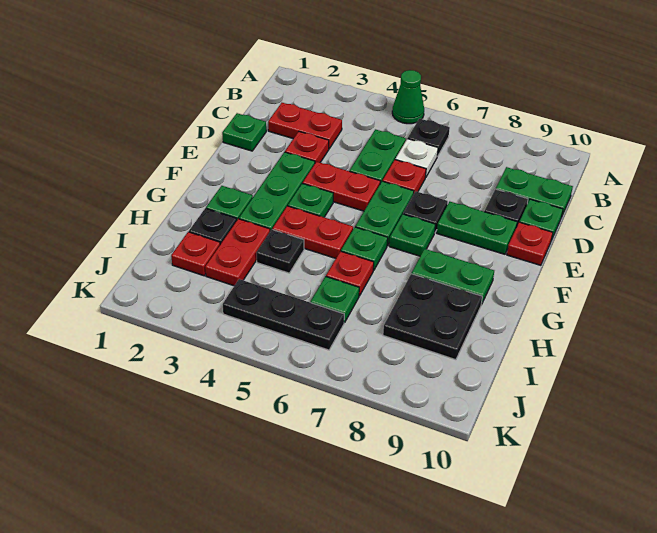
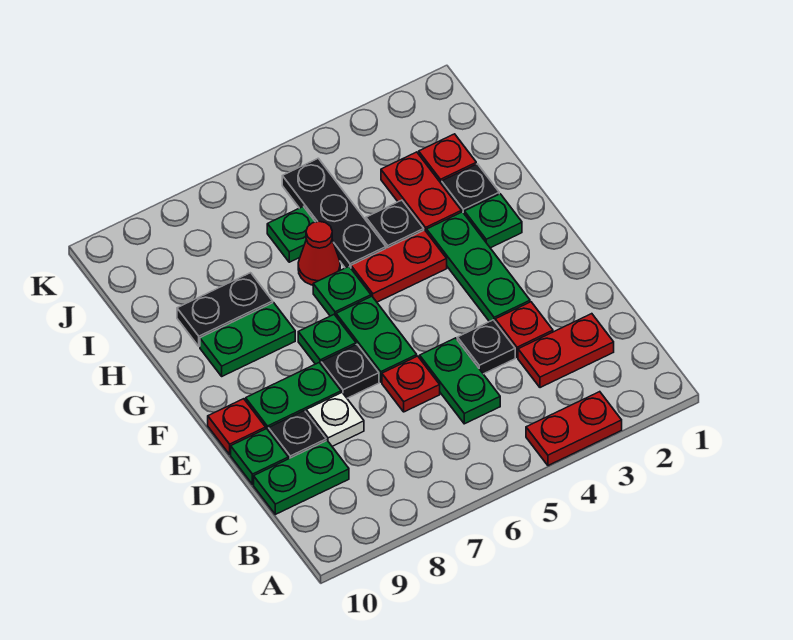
green cone A5 level 1 -> none
black plate B6 level 1 -> black plate D4 level 1
white plate C6 level 1 -> white plate D8 level 1
green plate D1 level 1 -> none
red plate E4:E5 level 1 -> red plate A3:A4 level 1
green plate F4 level 1 -> none
red plate H6 level 1 -> red cone H6 level 1
black plate H8:I9 level 1 -> black plate H8:H9 level 1
black plate J4:J6 level 1 -> black plate H5:J5 level 1

